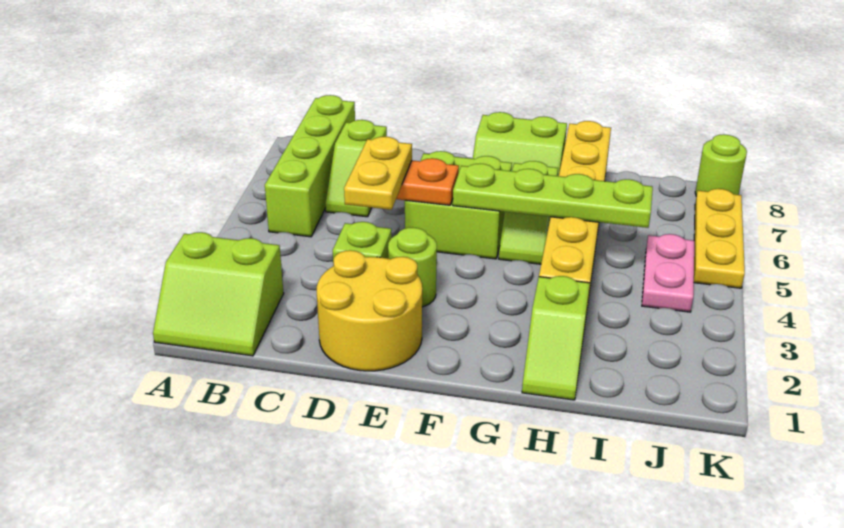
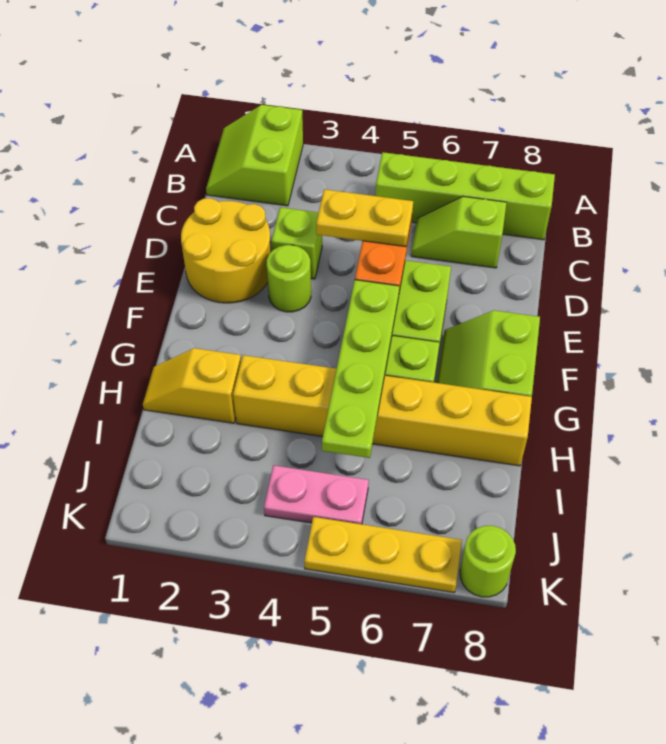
lime slope H1:H2 level 1 top 2 -> yellow slope H1:H2 level 1 top 2

